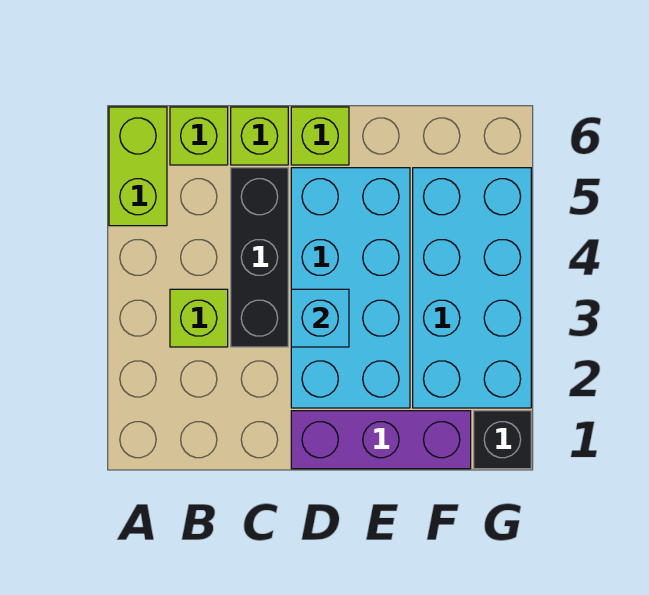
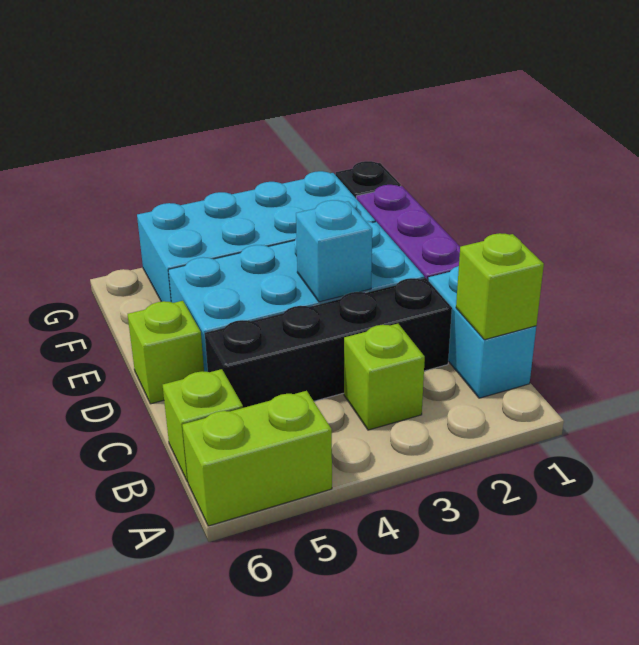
none -> cyan brick B1:C1 level 1
black brick C3:C5 level 1 -> black brick C2:C5 level 1
lime brick C6 level 1 -> lime brick B1 level 2

